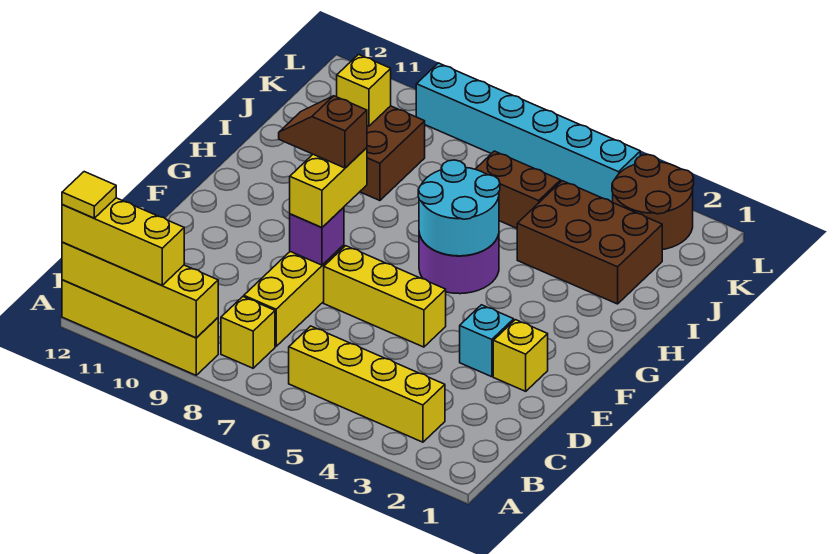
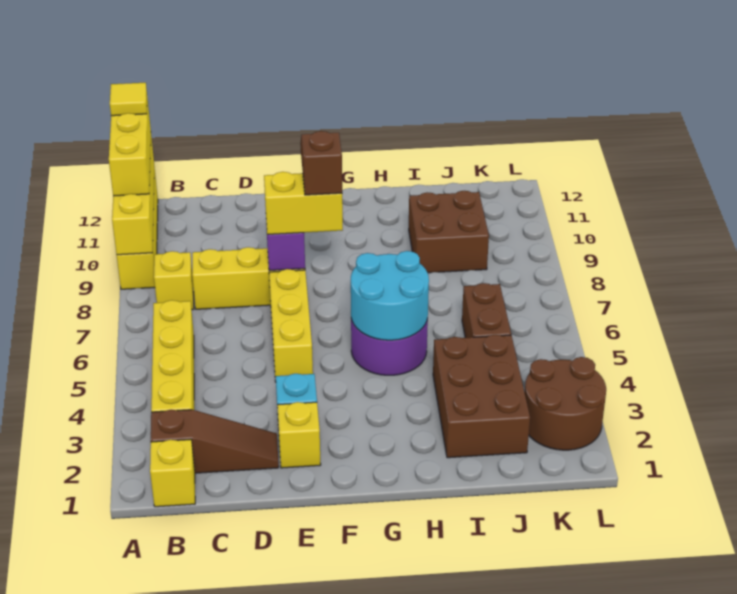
none -> brown slope B2:D2 level 1 top B
yellow brick J10 level 2 -> yellow brick B1 level 1
cyan brick L4:L9 level 1 -> none

